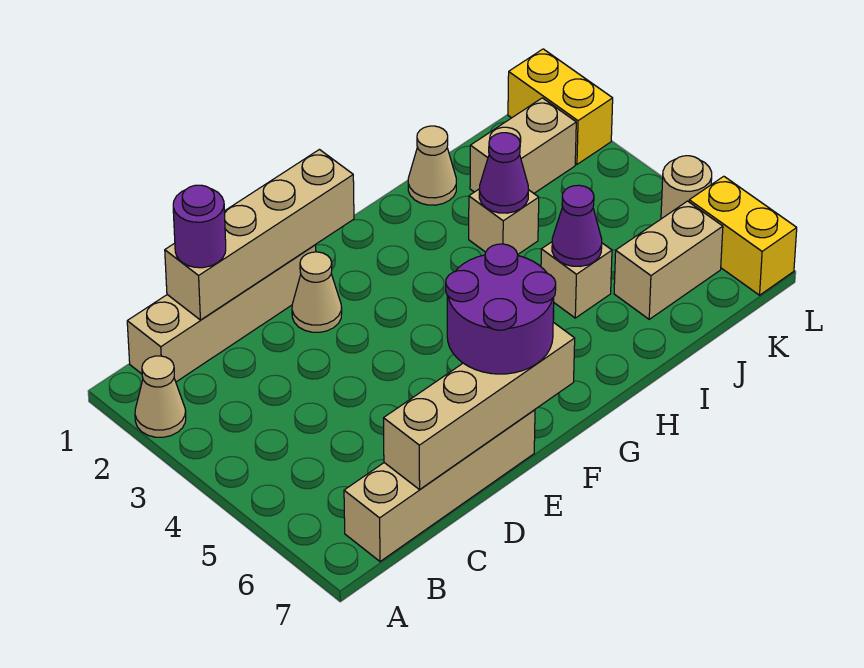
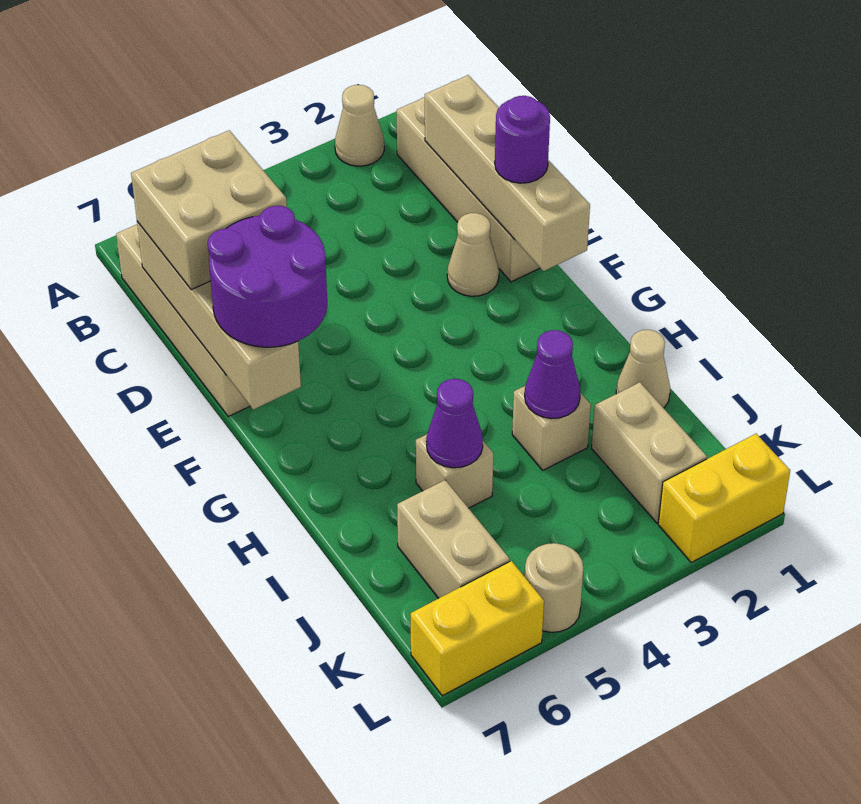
purple round brick C1 level 3 -> purple round brick E1 level 3
none -> tan brick C6:D7 level 3

